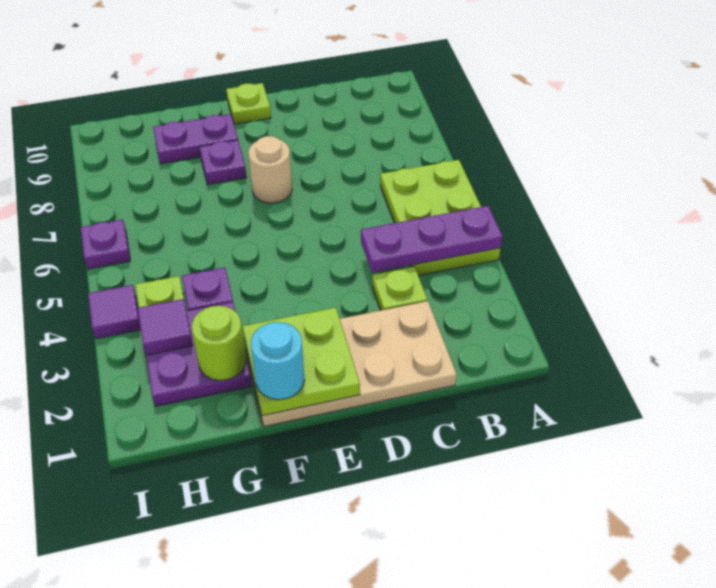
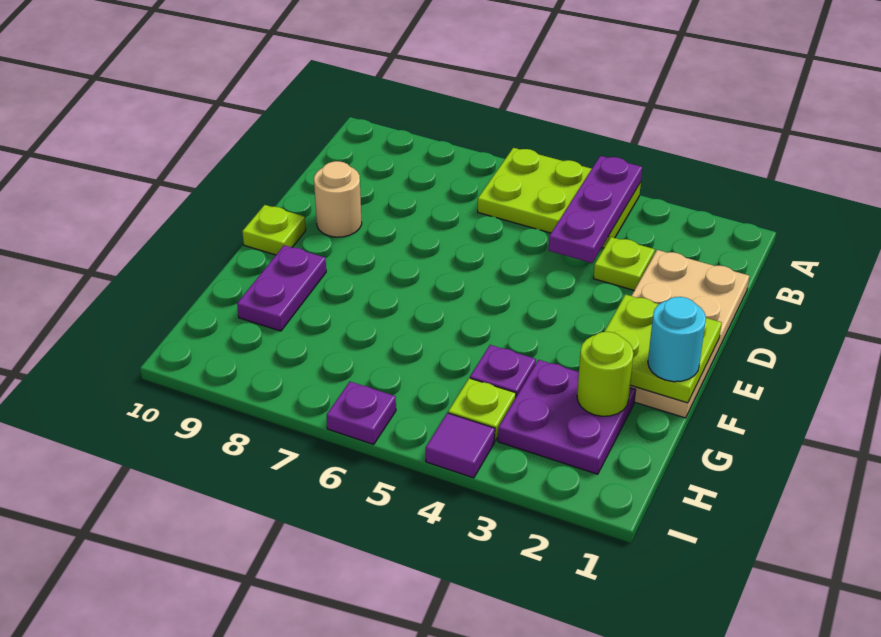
tan round brick E7 level 1 -> tan round brick D9 level 1
purple plate F8 level 1 -> none
purple tile H3 level 2 -> none

